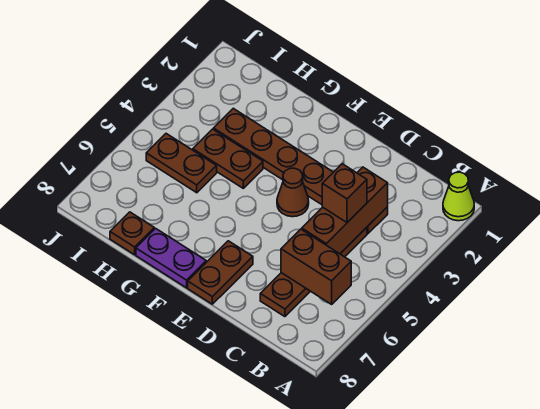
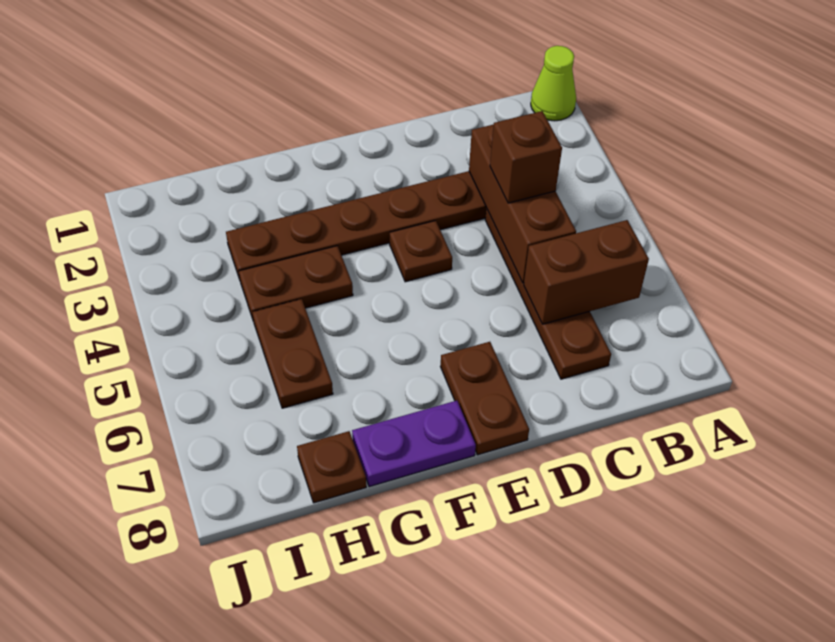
brown cone E4 level 1 -> brown plate E4 level 1
brown plate H5:I5 level 1 -> brown plate H5:H6 level 1

